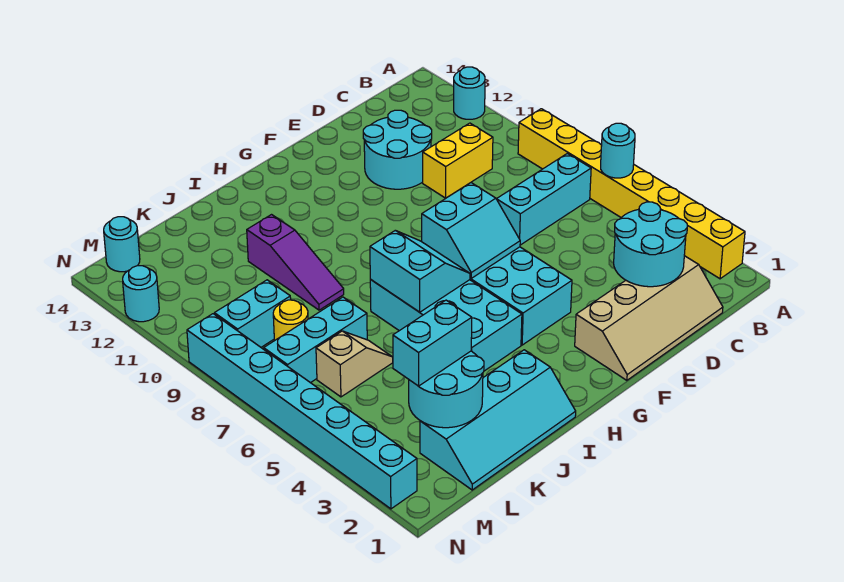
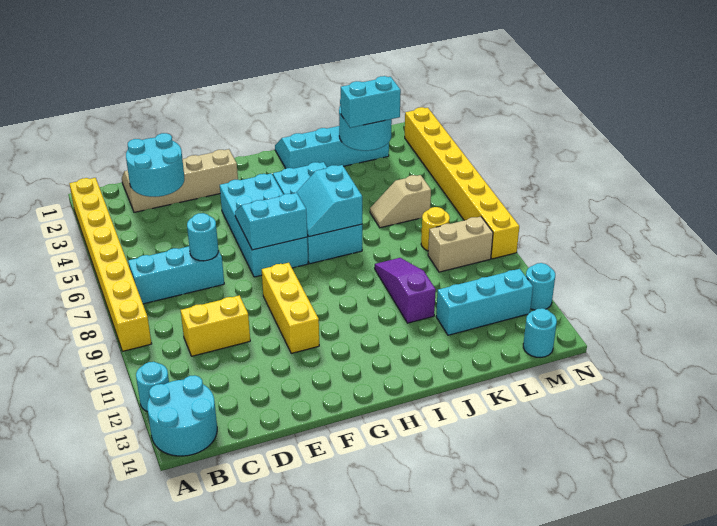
cyan round brick A6 level 2 -> cyan round brick D7 level 2
cyan round brick D11:E12 level 1 -> cyan round brick A13:B14 level 1
none -> yellow brick F9:F11 level 1
cyan brick K7:M7 level 1 -> cyan brick K12:M12 level 1
cyan brick L9:M9 level 1 -> tan brick L9:M9 level 1
cyan brick N2:N9 level 1 -> yellow brick N2:N9 level 1

